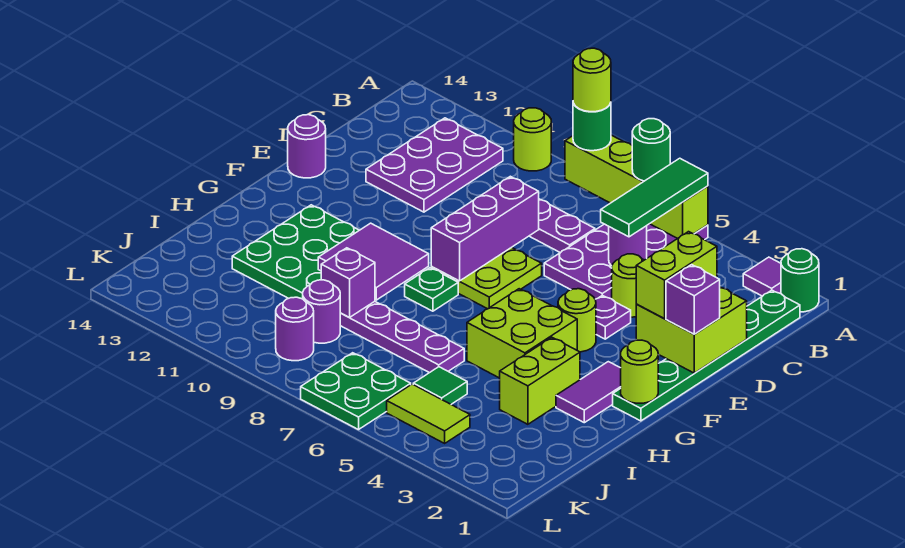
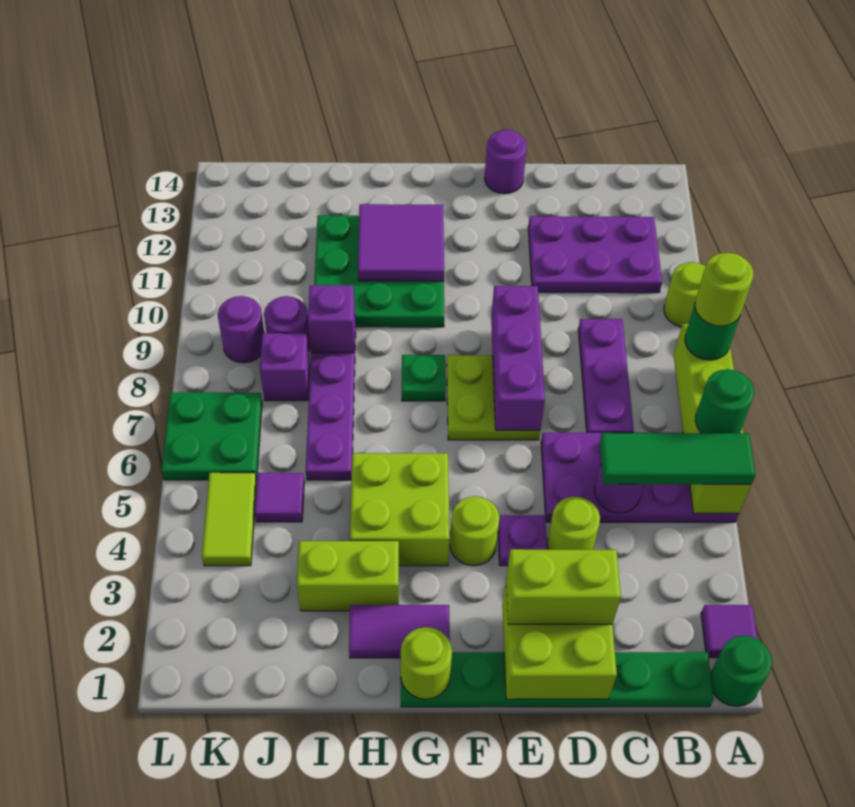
purple brick D8:F8 level 2 -> purple brick E7:E9 level 2
purple brick E1 level 3 -> purple brick J8 level 1
purple tile G9:H10 level 2 -> purple tile G11:H12 level 2
green tile J5 level 1 -> purple tile J5 level 1

